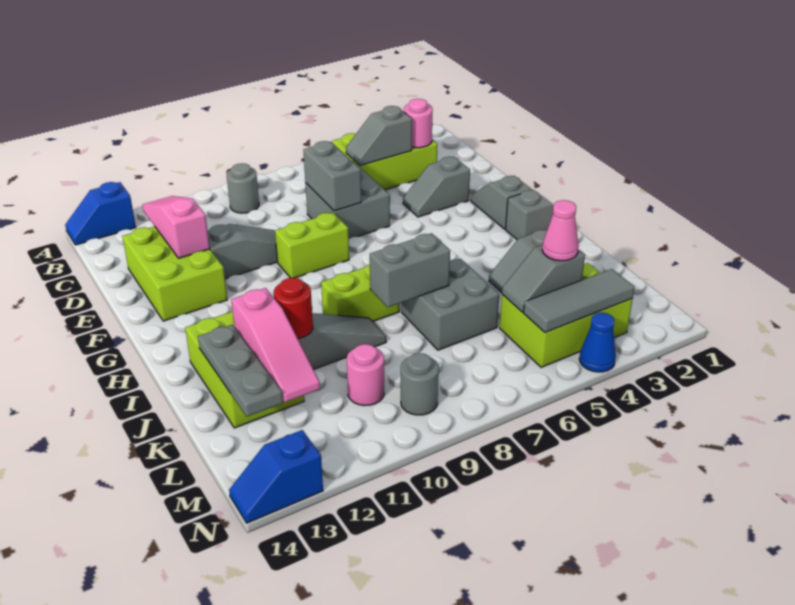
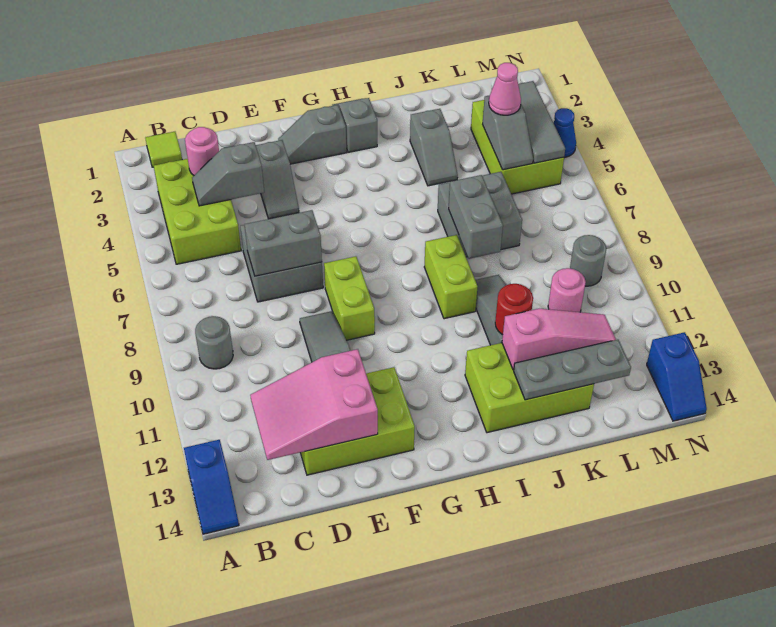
none -> lime tile B1 level 1
grey slope C4:C5 level 2 top 4 -> grey slope C4:D4 level 2 top D
pink slope C12:E12 level 2 top E -> pink slope C12:E13 level 2 top E

